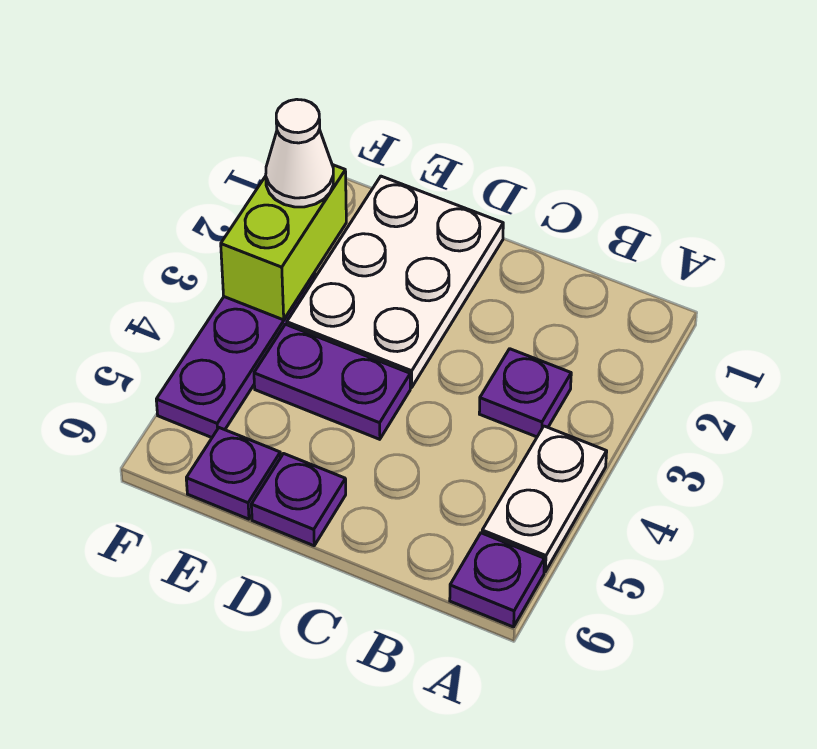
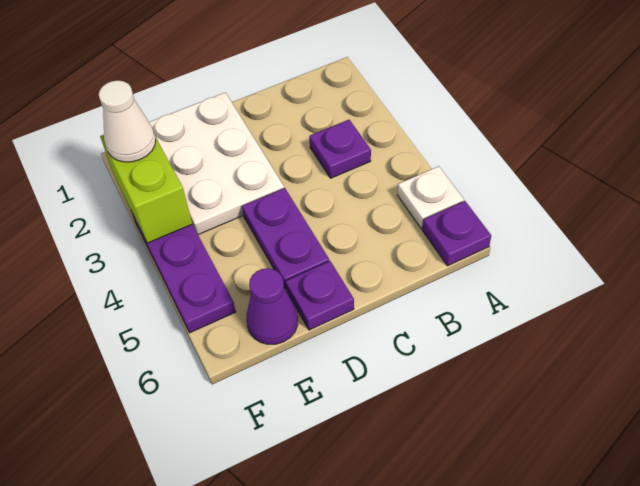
white plate A4:A5 level 1 -> white plate A5 level 1
purple plate D4:E4 level 1 -> purple plate D4:D5 level 1
purple plate E6 level 1 -> purple cone E6 level 1

